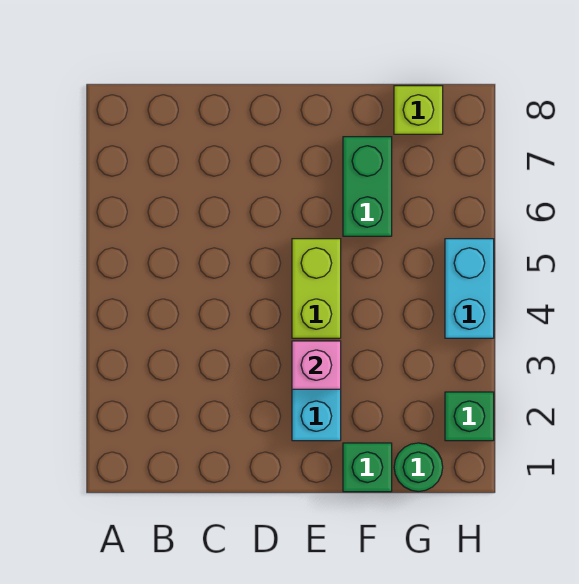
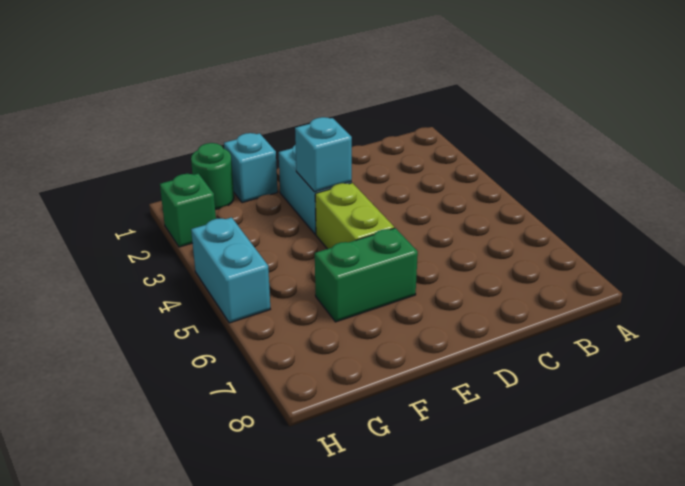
pink brick E3 level 2 -> cyan brick E3 level 2
green brick F1 level 1 -> cyan brick F1 level 1
green brick F6:F7 level 1 -> green brick E6:F6 level 1
lime brick G8 level 1 -> none

